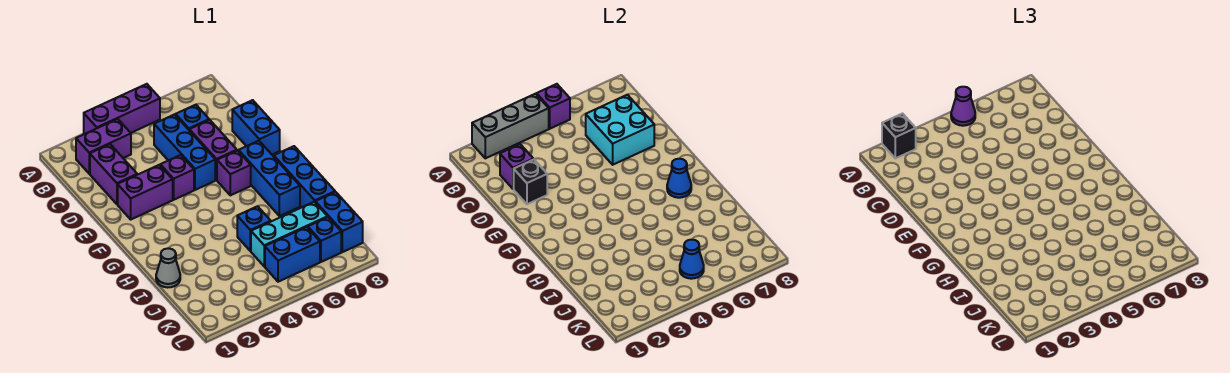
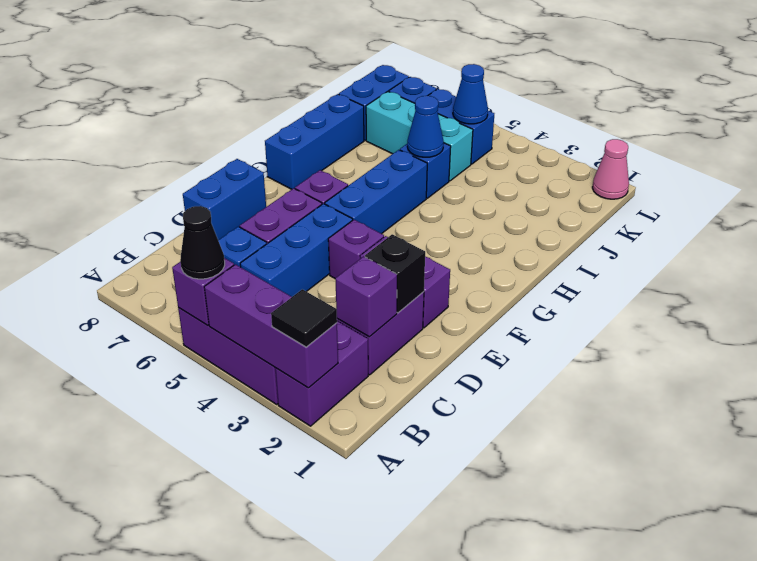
grey brick A2:A4 level 2 -> purple brick A2:A4 level 2
black brick A2 level 3 -> black tile A2 level 3
purple cone A5 level 3 -> black cone A5 level 3
purple brick B2:B3 level 1 -> purple brick A2:B2 level 1
cyan brick C6:D7 level 2 -> none
blue brick F7:H7 level 1 -> blue brick F5:H5 level 1
blue cone G7 level 2 -> blue cone I5 level 2
grey cone I1 level 1 -> none
none -> pink cone L1 level 1

